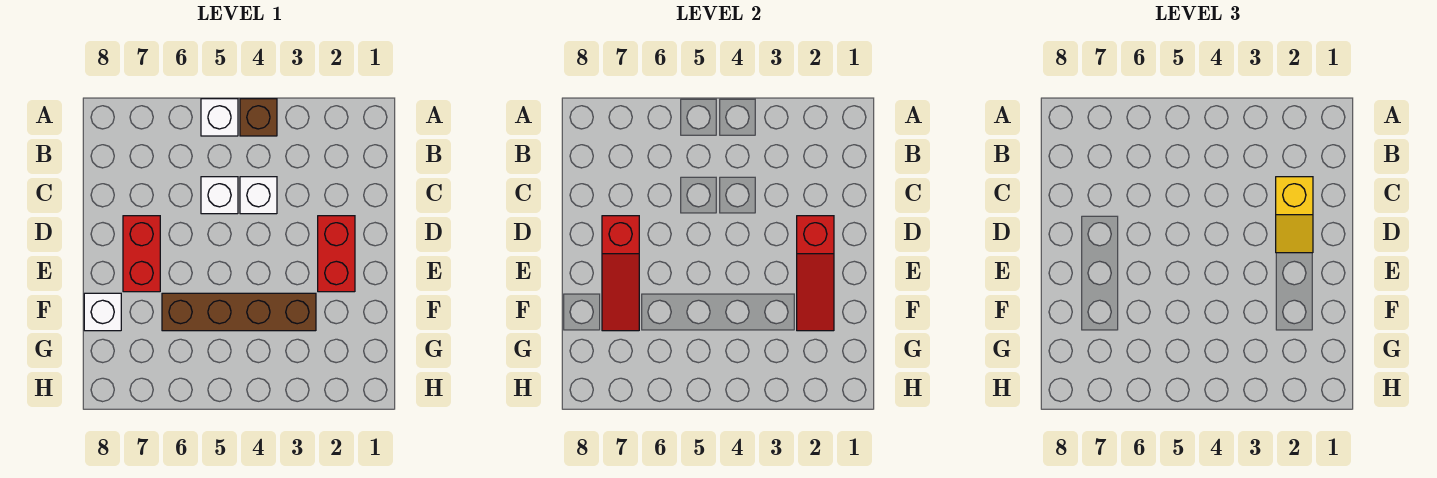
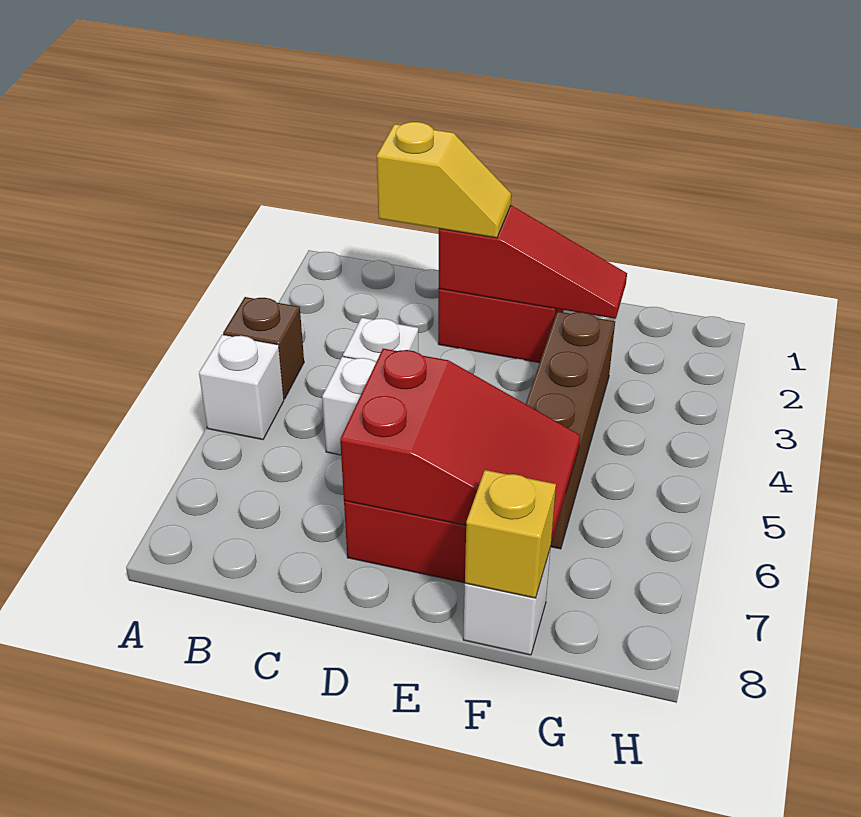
red slope D7:F7 level 2 top D -> red slope D6:F7 level 2 top D
none -> yellow brick F8 level 2

